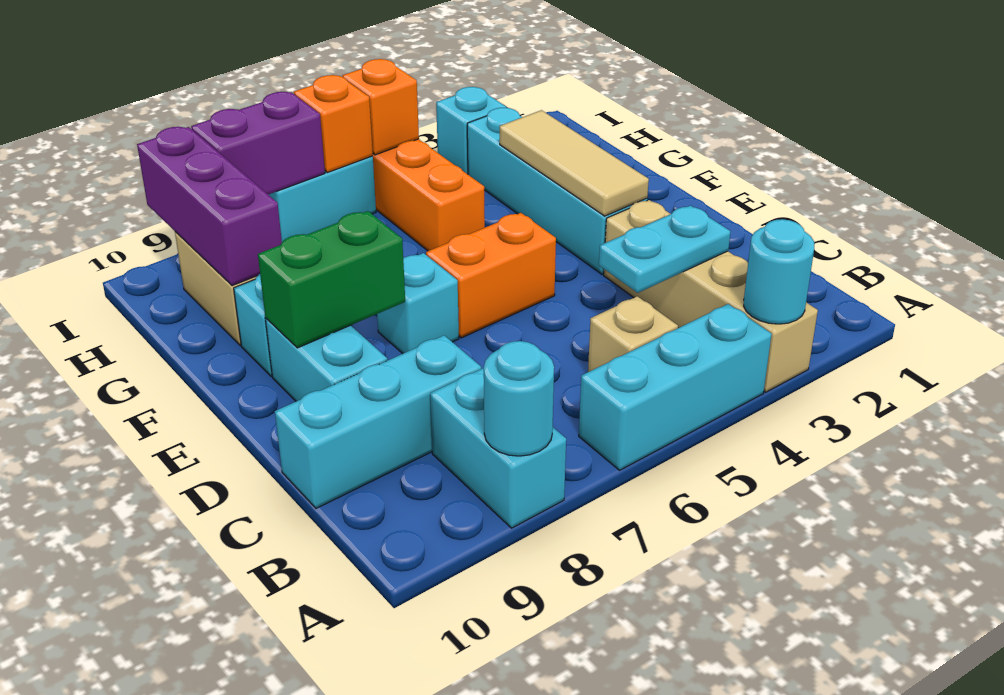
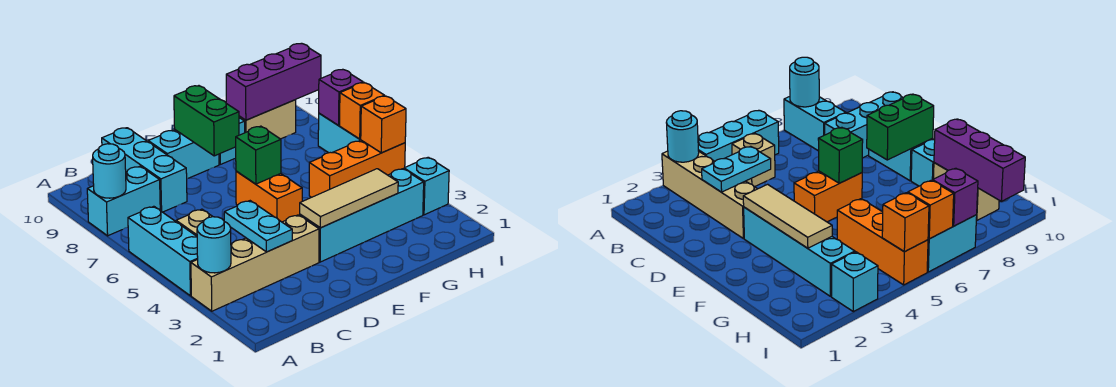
none -> green brick E6 level 2
cyan brick E7 level 1 -> none
purple brick I7:I8 level 2 -> purple brick I7 level 2

